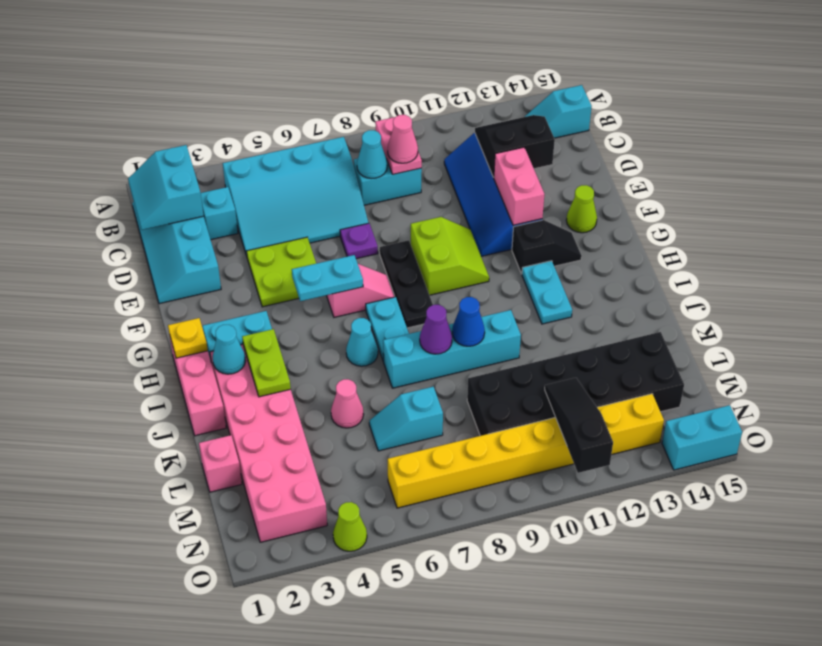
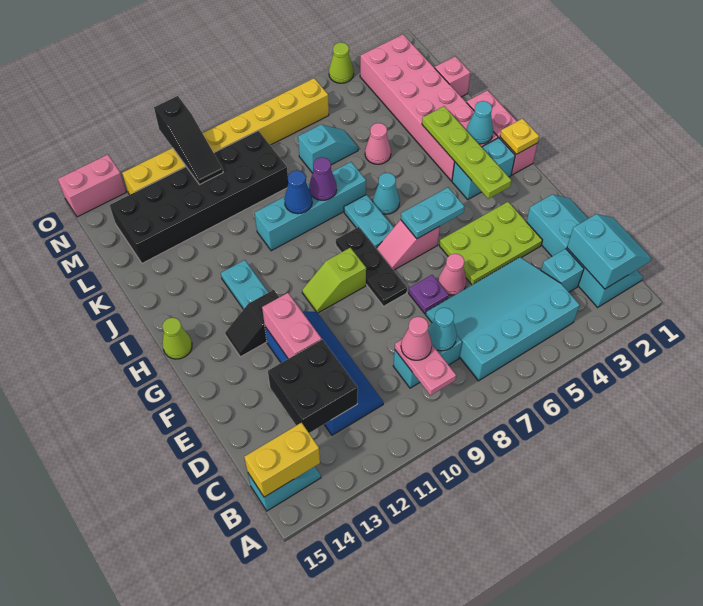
none -> yellow brick B14:B15 level 2
black slope C12:D13 level 2 top D -> black brick C12:D13 level 2
lime plate E4:F5 level 1 -> lime plate E3:F5 level 1
none -> pink cone E6 level 1
lime slope F9:G10 level 1 top 9 -> lime slope G9:G10 level 1 top 9
lime cone F14 level 1 -> lime cone H15 level 1
lime plate I3:J3 level 2 -> lime plate G3:J3 level 2
cyan brick O14:O15 level 1 -> pink brick O14:O15 level 1

